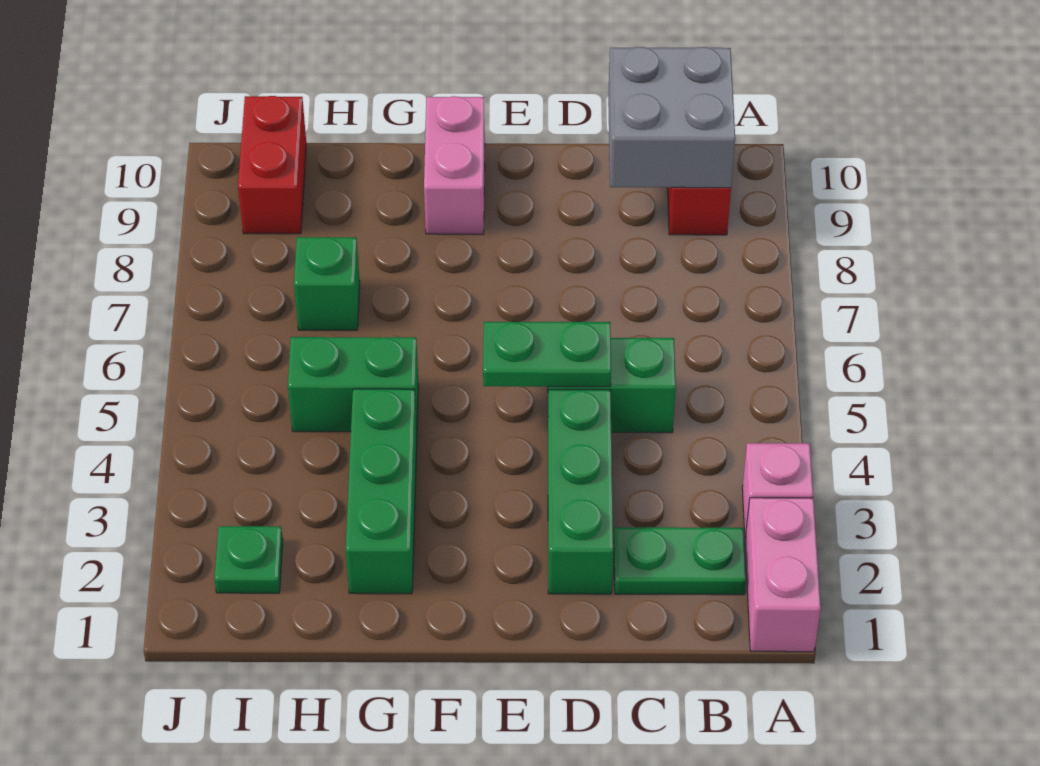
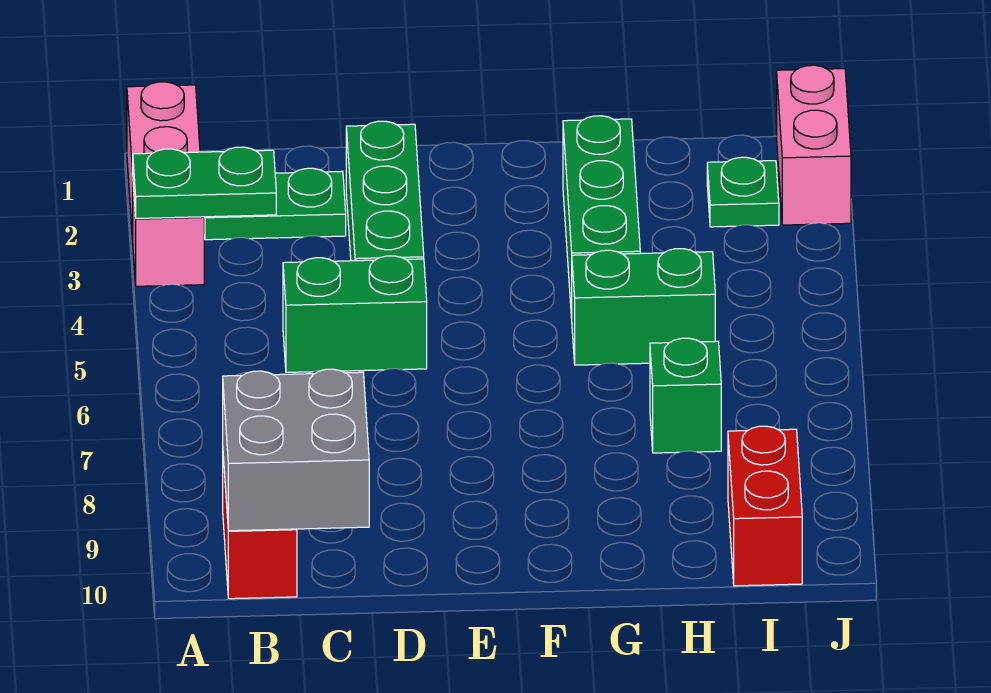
green plate D5:E5 level 2 -> green plate A3:B3 level 2
pink brick F9:F10 level 1 -> pink brick J1:J2 level 1

